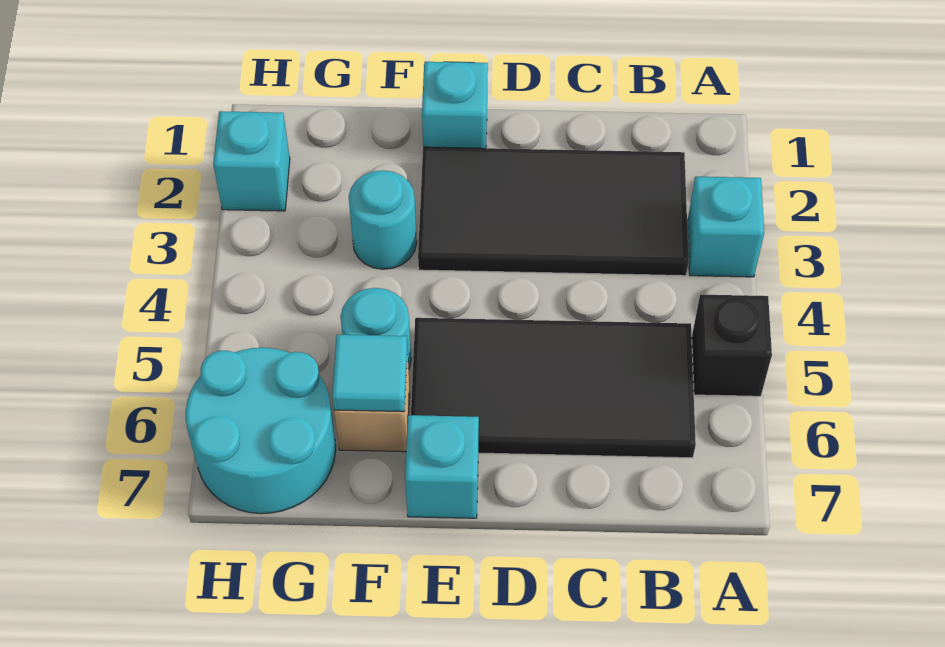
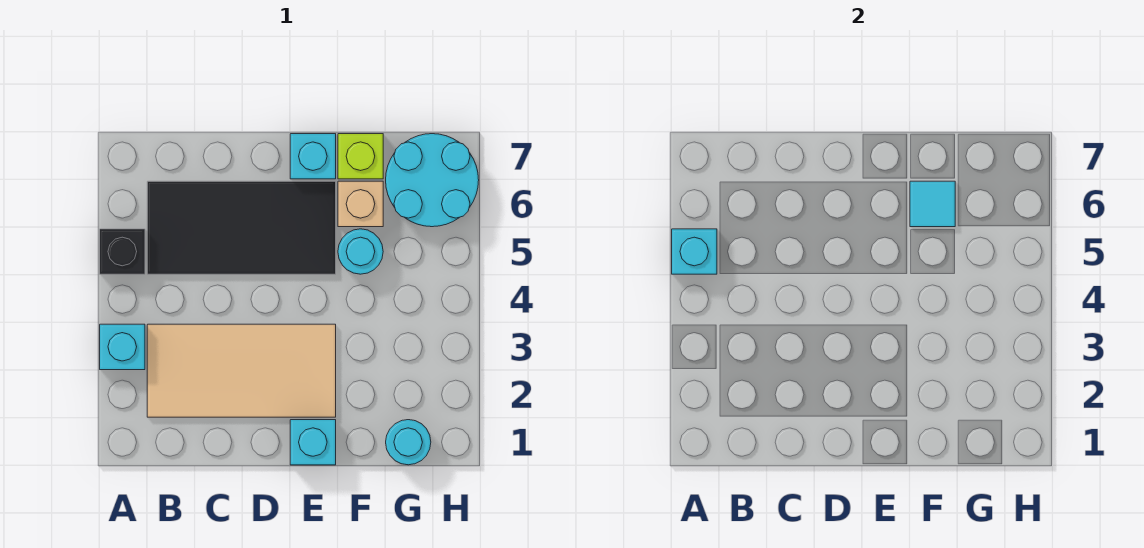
black tile B2:E3 level 1 -> tan tile B2:E3 level 1
cyan round brick F3 level 1 -> cyan round brick G1 level 1
none -> lime brick F7 level 1
cyan brick H2 level 1 -> cyan brick A5 level 2

